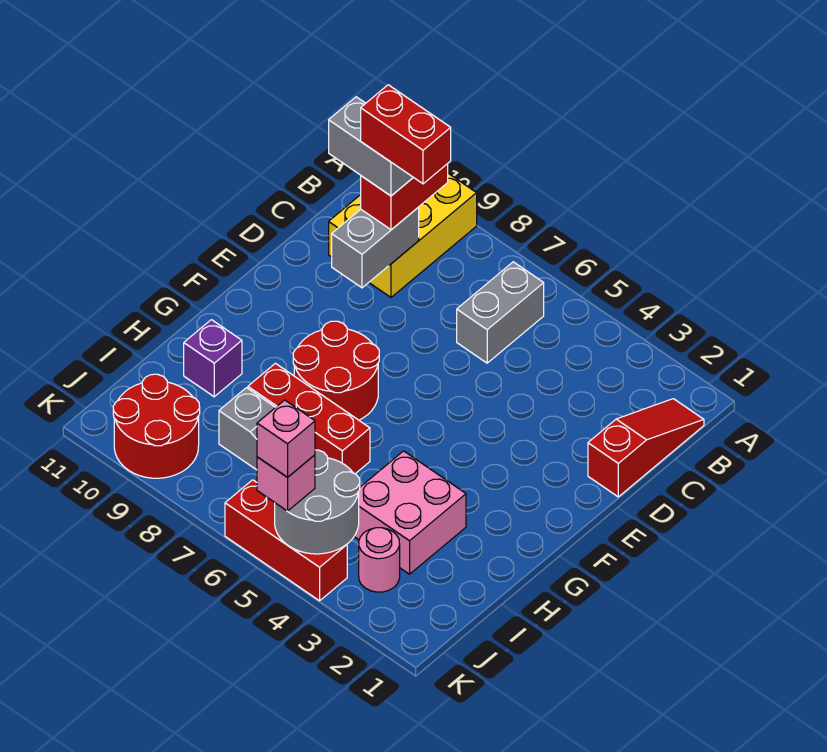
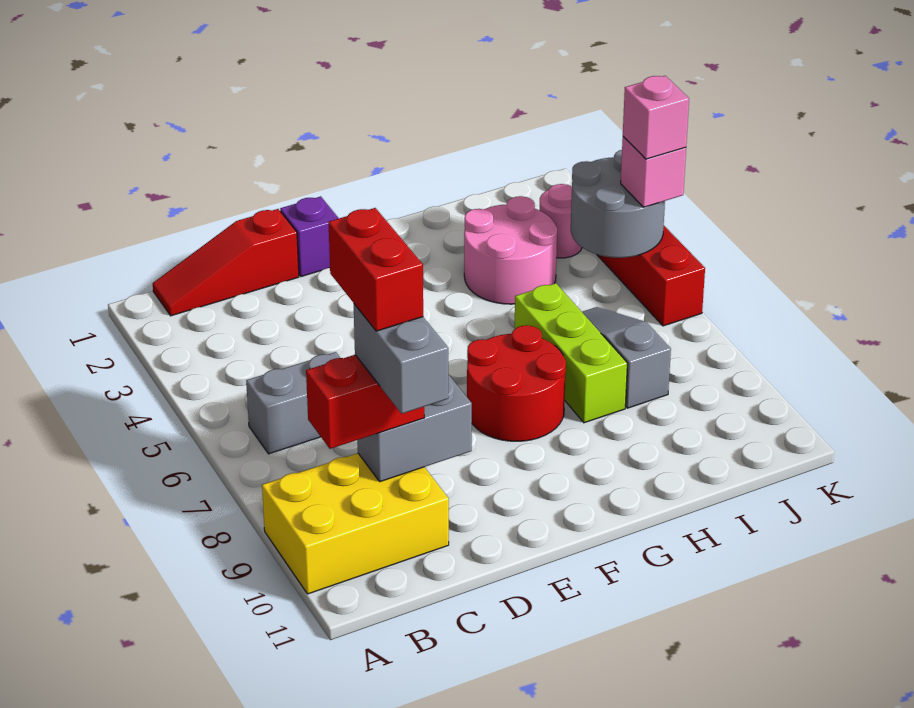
pink brick H3:I4 level 1 -> pink round brick H3:I4 level 1
red brick H6:H8 level 1 -> lime brick H6:H8 level 1
purple brick H10 level 1 -> purple brick E1 level 1
red round brick J9:K10 level 1 -> none

